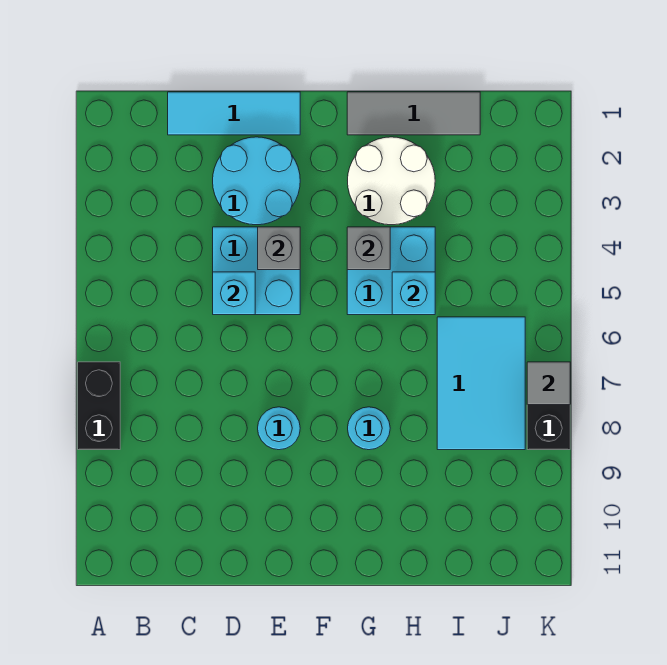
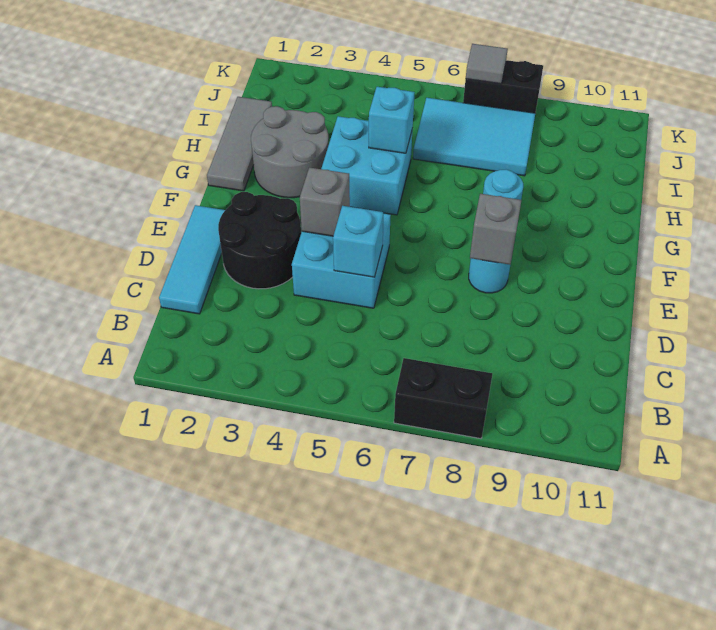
cyan round brick D2:E3 level 1 -> black round brick D2:E3 level 1
white round brick G2:H3 level 1 -> grey round brick G2:H3 level 1
grey brick G4 level 2 -> grey brick E8 level 2

